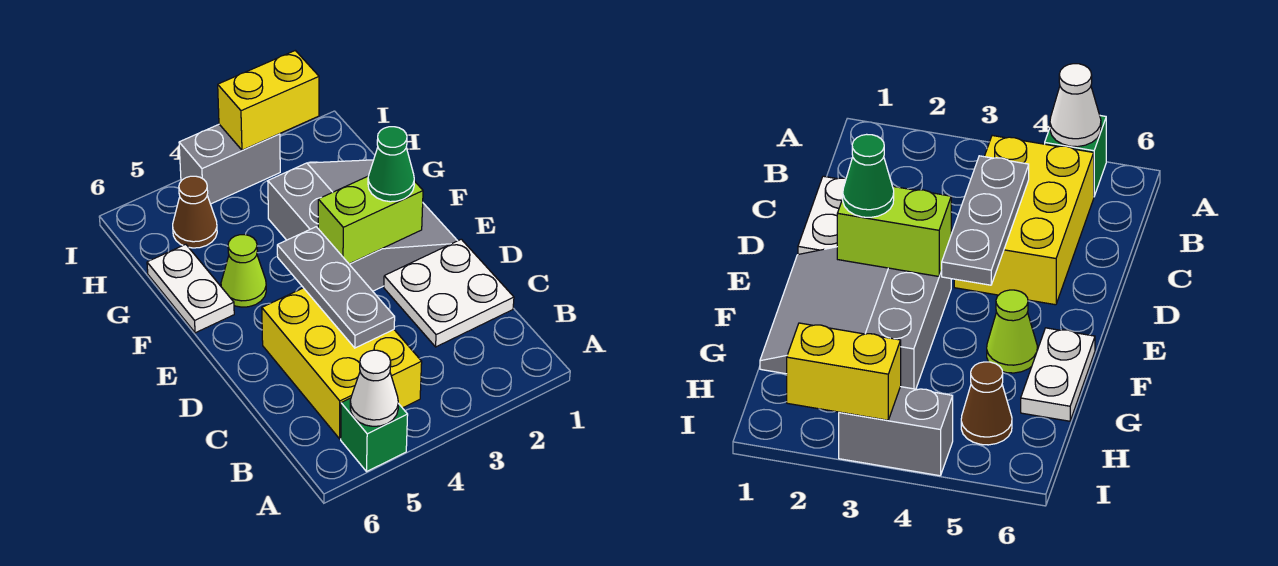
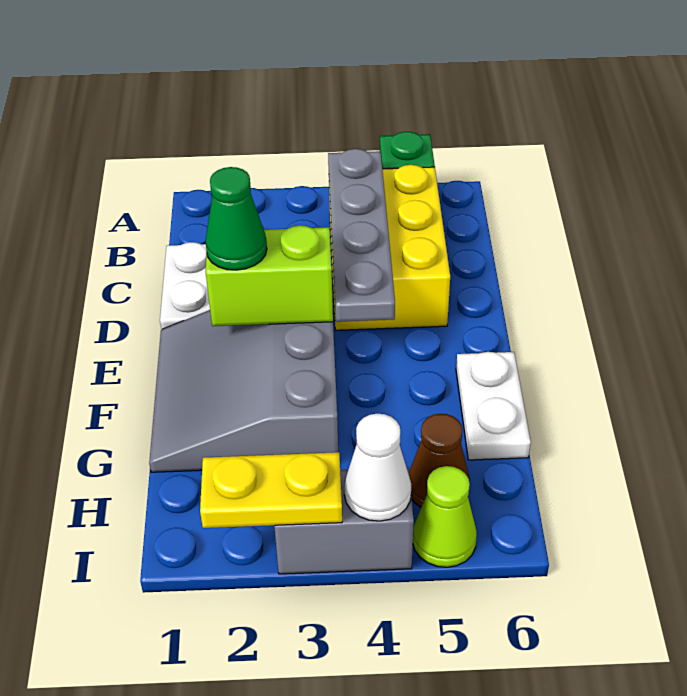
white cone A5 level 2 -> white cone I4 level 2
grey plate C4:E4 level 2 -> grey plate B4:E4 level 2
lime cone F5 level 1 -> lime cone I5 level 1
yellow brick I2:I3 level 2 -> yellow plate I2:I3 level 2

